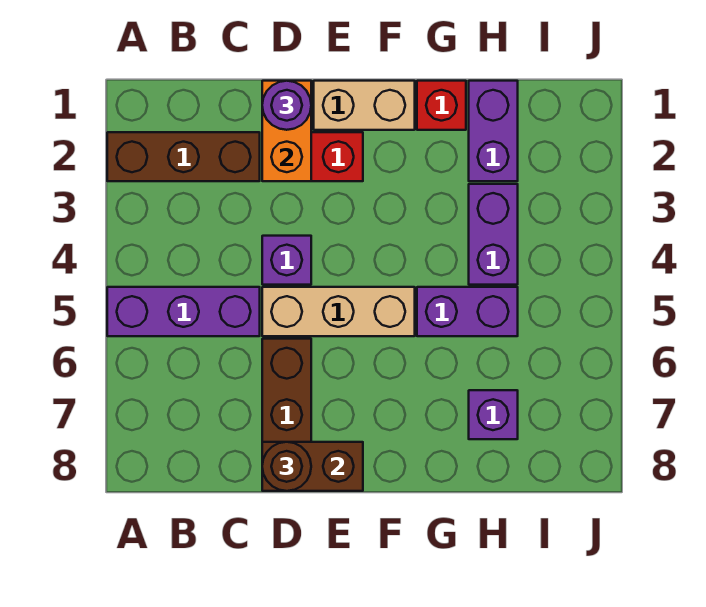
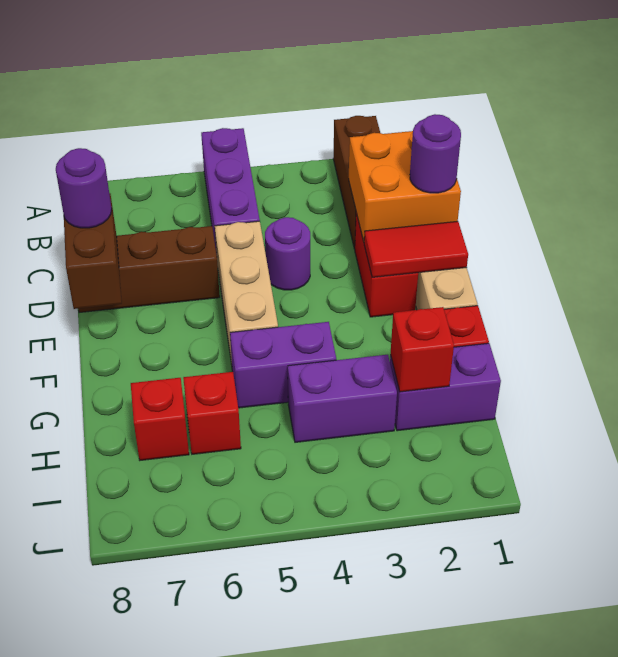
orange brick D1:D2 level 2 -> orange brick C1:D2 level 2
purple brick D4 level 1 -> purple round brick D4 level 1
brown round brick D8 level 3 -> purple round brick D8 level 3
none -> red tile E1:E2 level 2
purple brick G5:H5 level 1 -> purple brick G4:G5 level 1
none -> red brick H2 level 2
none -> red brick H6 level 1
purple brick H7 level 1 -> red brick H7 level 1

